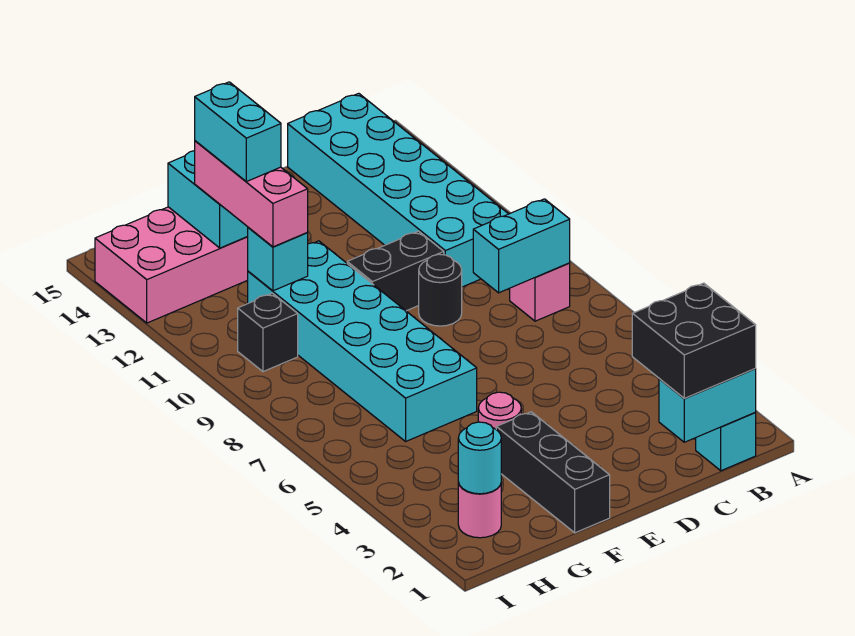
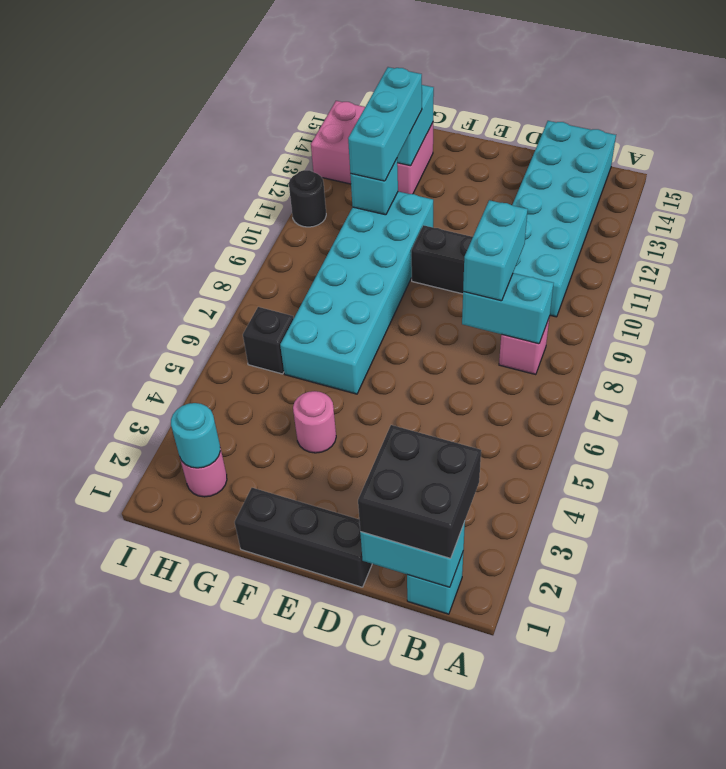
black round brick D9 level 1 -> black round brick I11 level 1
black brick F1:F3 level 1 -> black brick D1:F1 level 1
pink brick G11:G13 level 3 -> cyan brick G11:G13 level 3
cyan brick G12:G13 level 4 -> cyan brick C8:C9 level 3
black brick H10 level 1 -> black brick H6 level 1

